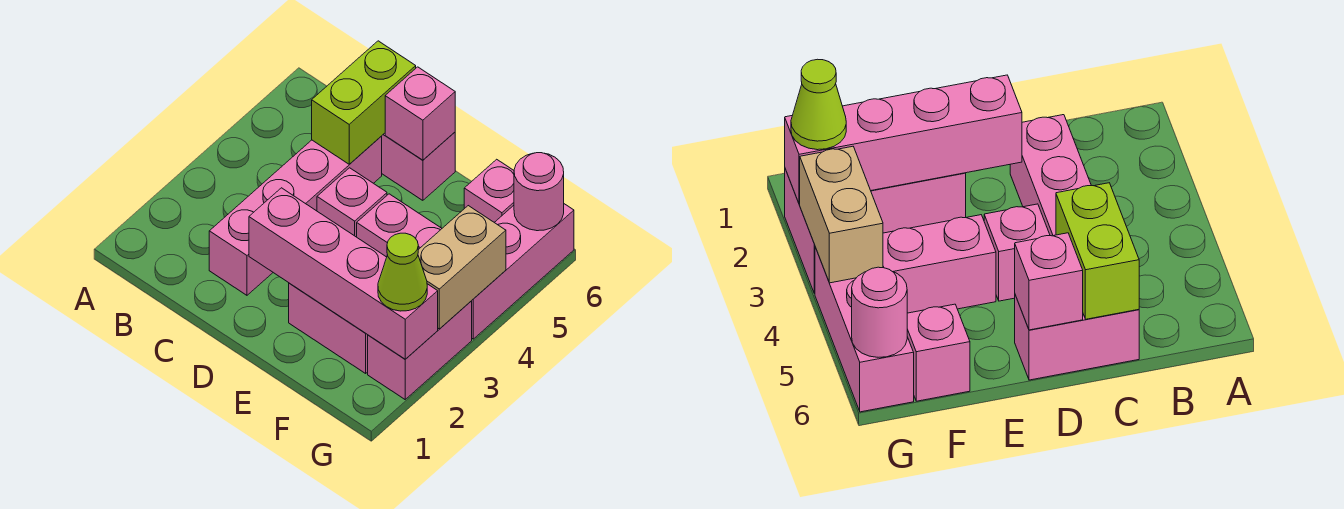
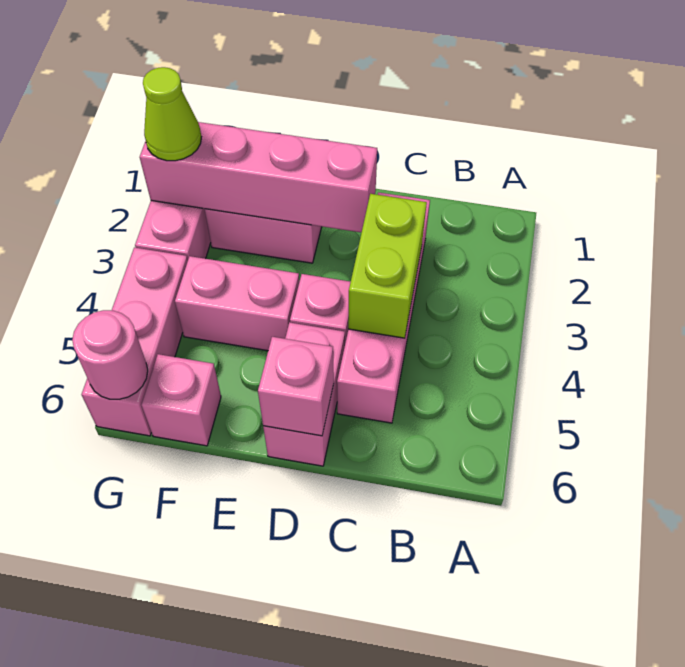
lime brick C5:C6 level 2 -> lime brick C3:C4 level 2
pink brick C6:D6 level 1 -> pink brick D5:D6 level 1
tan brick G3:G4 level 2 -> none

